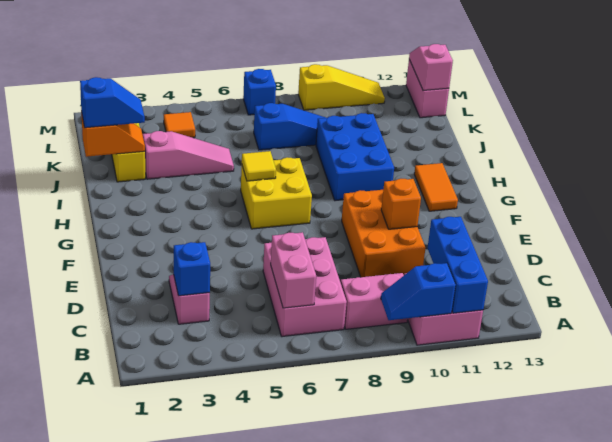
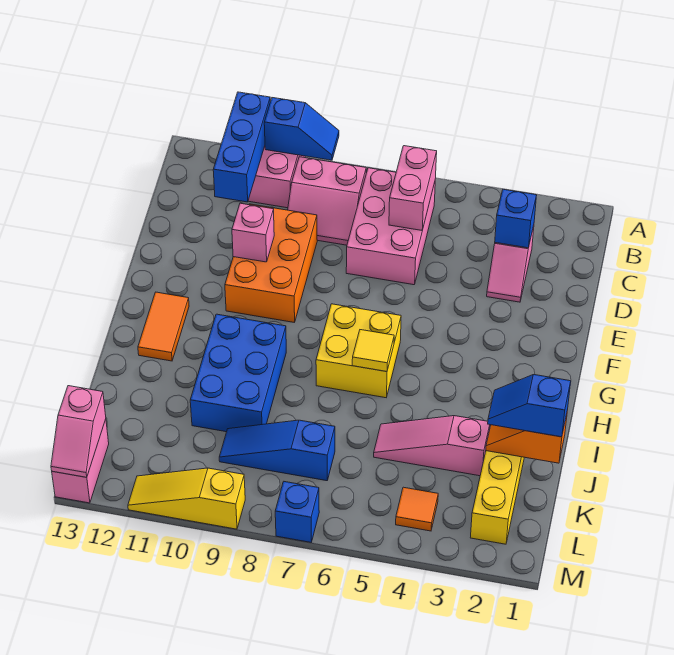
orange brick E10 level 2 -> pink brick E10 level 2

